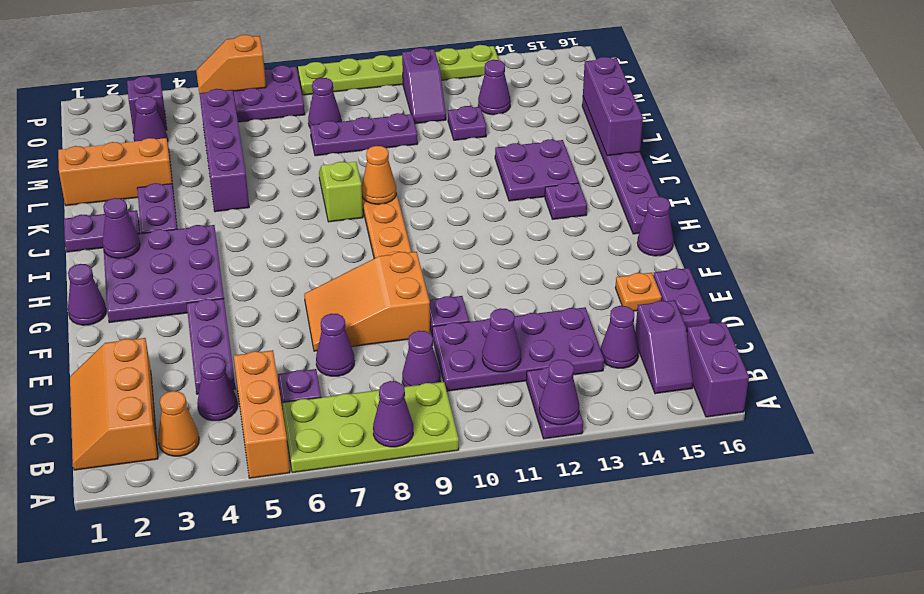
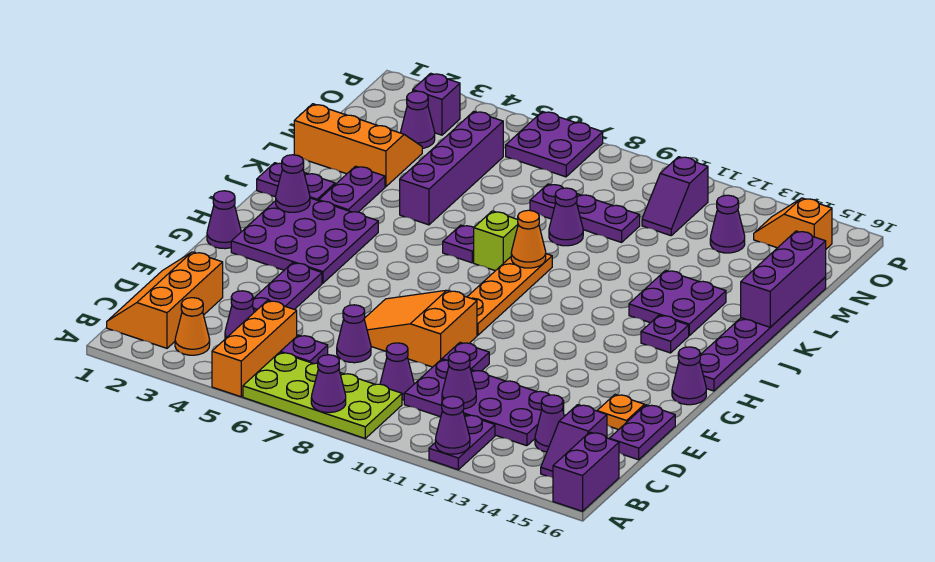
purple plate M12 level 1 -> purple plate J7 level 1
purple cone N8 level 1 -> purple cone L9 level 1
orange slope P5:P6 level 2 top 6 -> orange slope O14:O15 level 1 top 15
lime plate P8:P13 level 1 -> none

